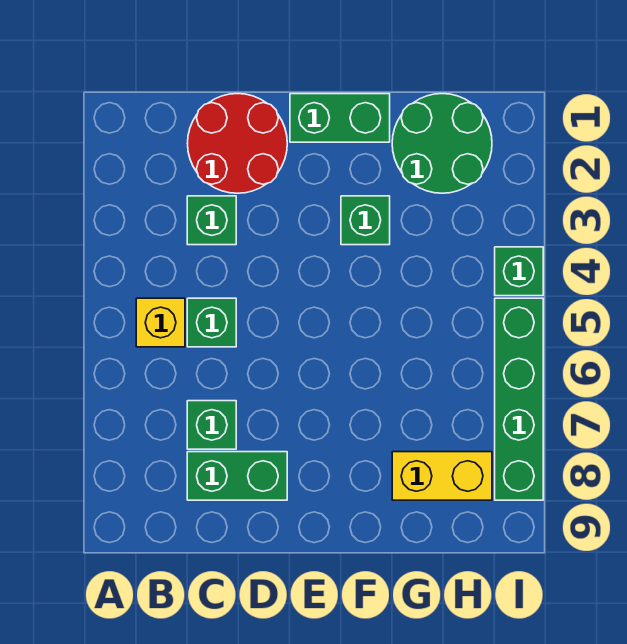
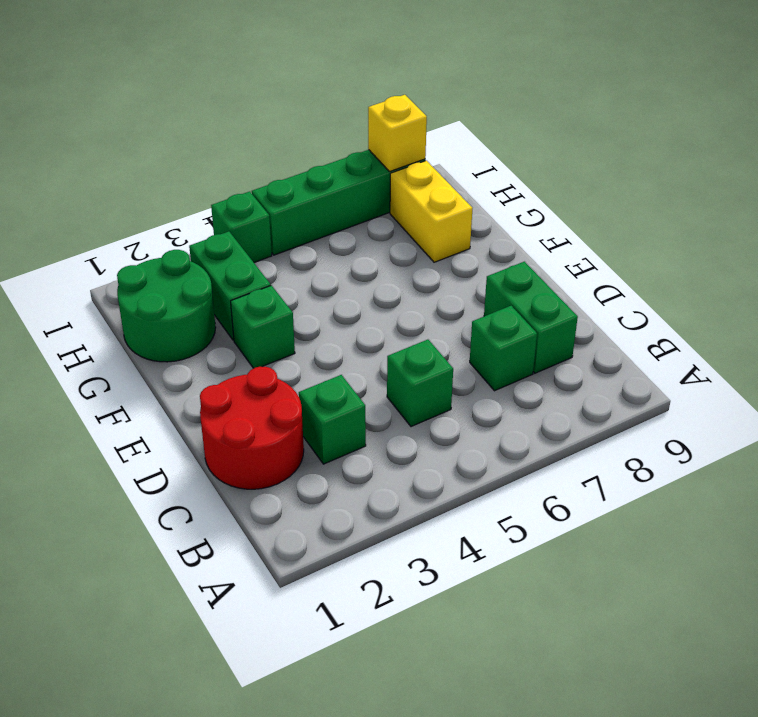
yellow brick B5 level 1 -> yellow brick I8 level 2
green brick E1:F1 level 1 -> green brick G3:H3 level 1

